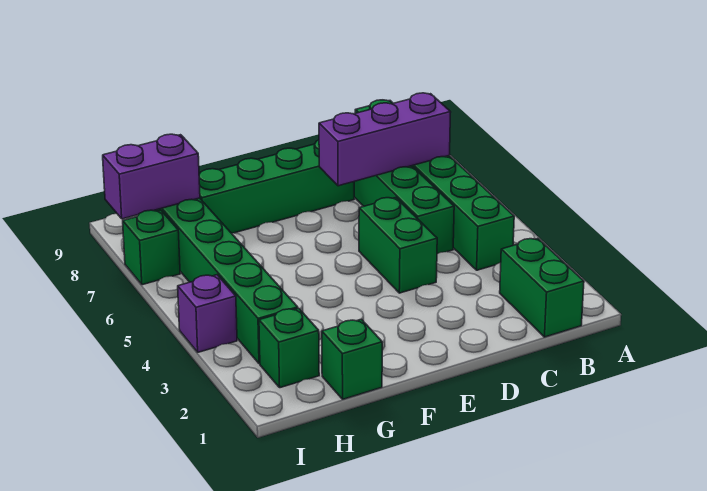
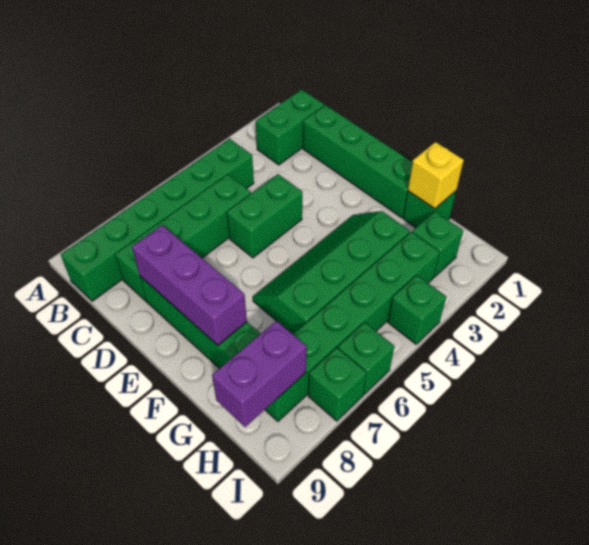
purple brick B7:D7 level 2 -> purple brick D8:F8 level 2
none -> green brick C1:F1 level 1
none -> green slope F3:G6 level 1 top G
none -> yellow brick G1 level 2
purple brick H8:I8 level 2 -> purple brick H8:H9 level 2
purple brick I4 level 1 -> green brick I4 level 1
none -> green brick I6 level 1

